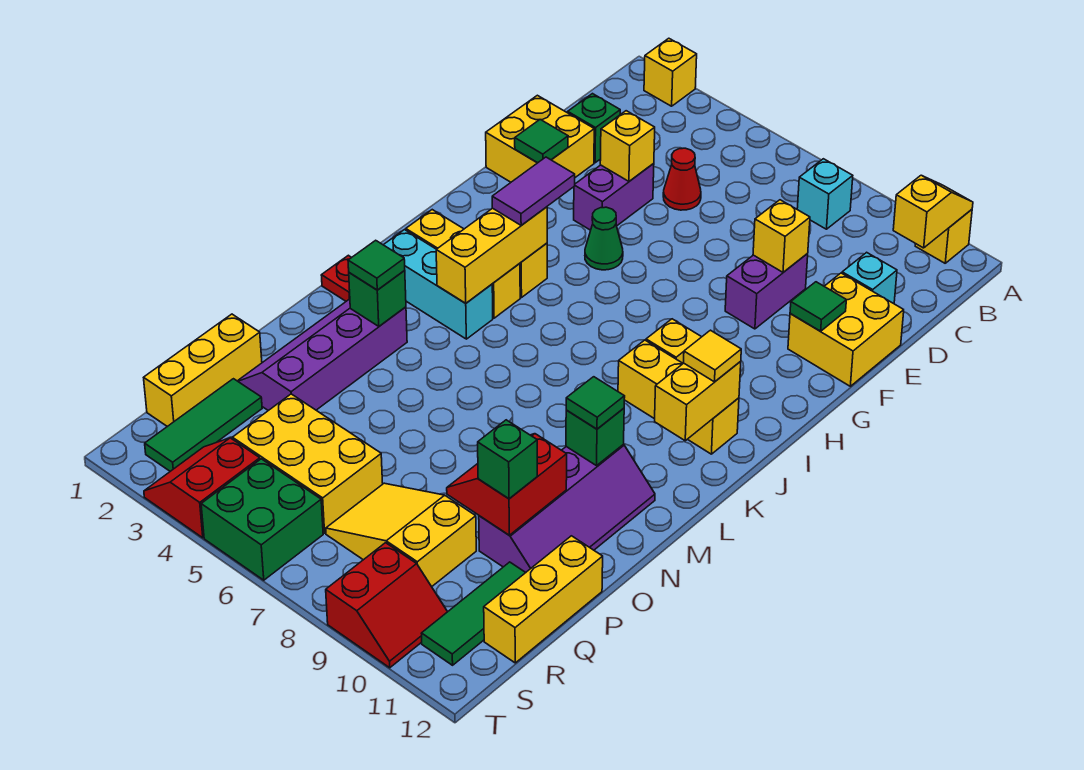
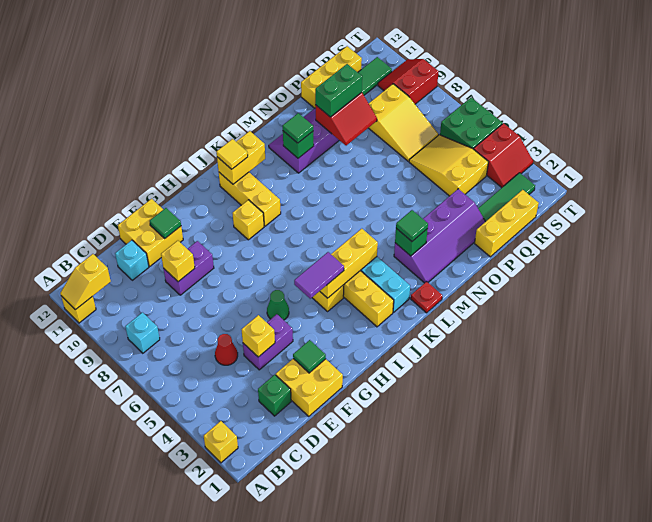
green brick P10 level 3 -> green brick O10:P10 level 3
yellow brick Q4:R6 level 1 -> yellow slope Q4:R6 level 1 top 4

